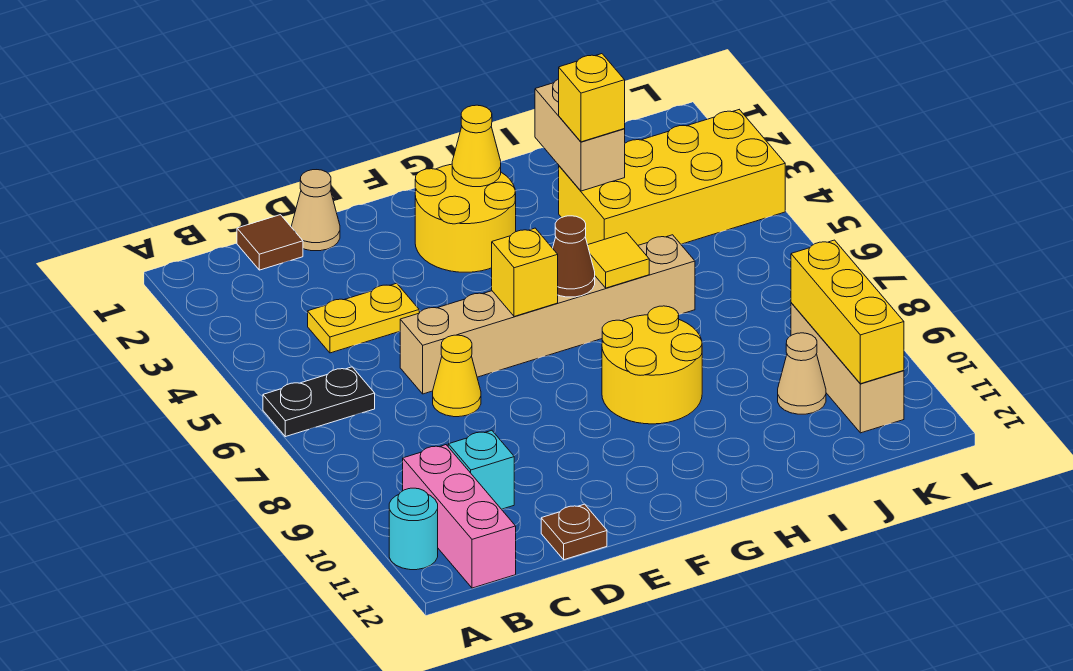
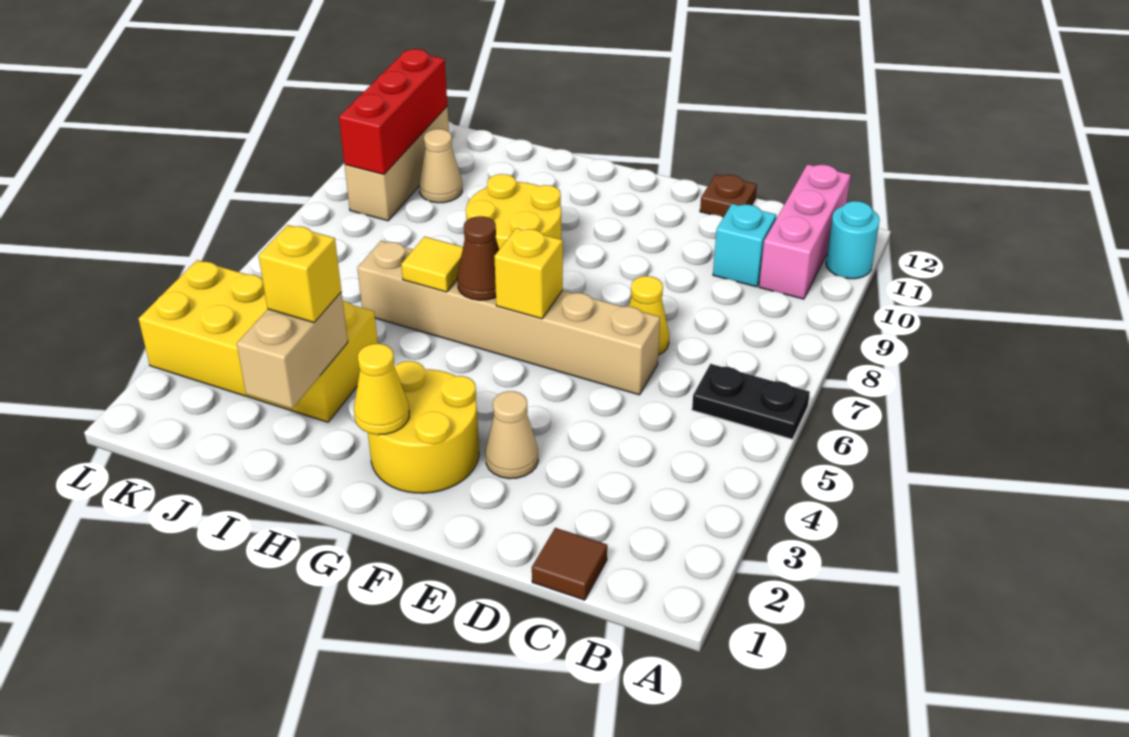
yellow plate C4:D4 level 1 -> none
tan cone D1 level 1 -> tan cone E3 level 1
yellow brick K9:K11 level 2 -> red brick K9:K11 level 2

